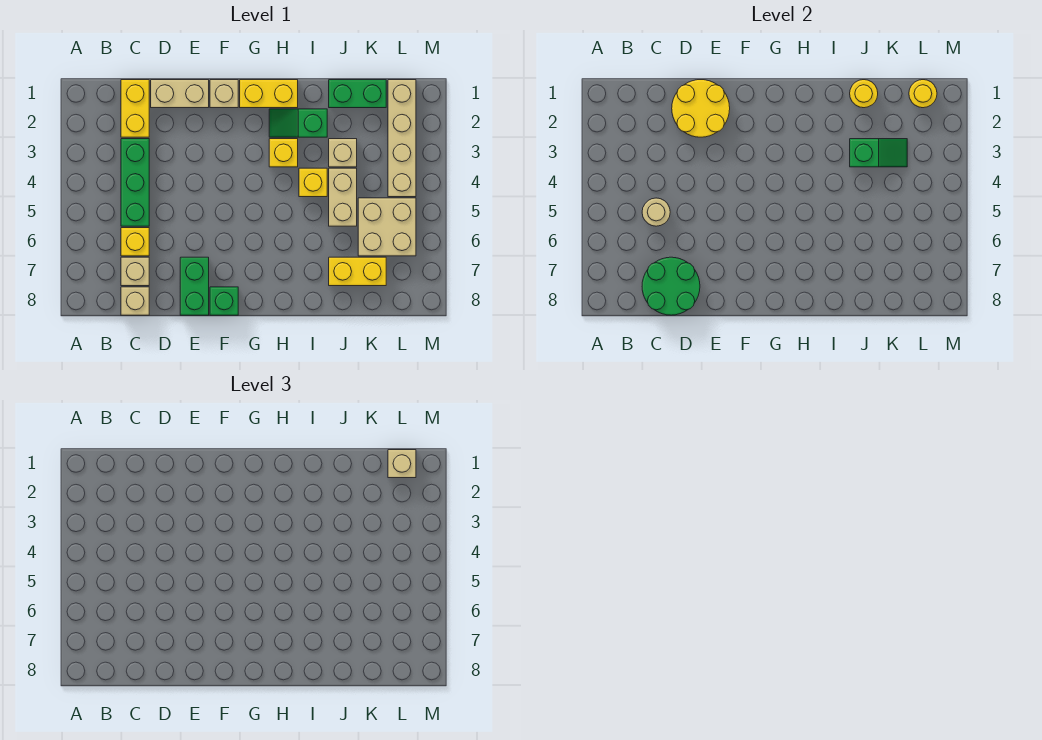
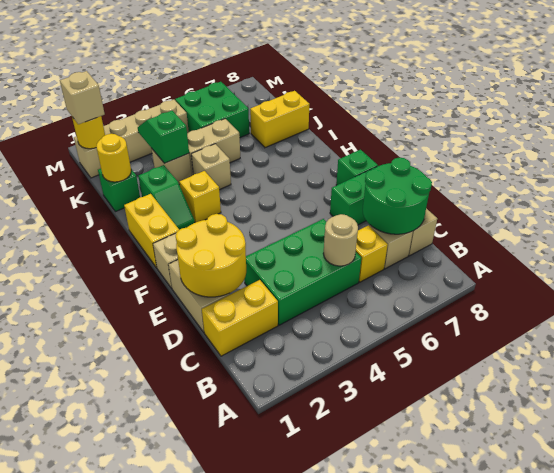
green brick C3:C5 level 1 -> green brick C3:D5 level 1
yellow brick I4 level 1 -> tan brick I4 level 1
green brick J1:K1 level 1 -> green brick J1 level 1
yellow brick J7:K7 level 1 -> yellow brick J7:J8 level 1
tan brick K5:L6 level 1 -> green brick K5:L6 level 1

